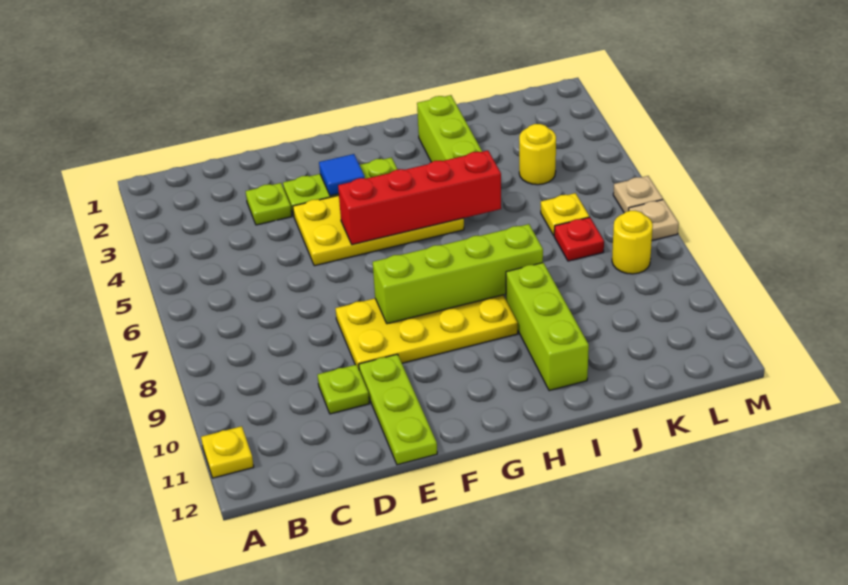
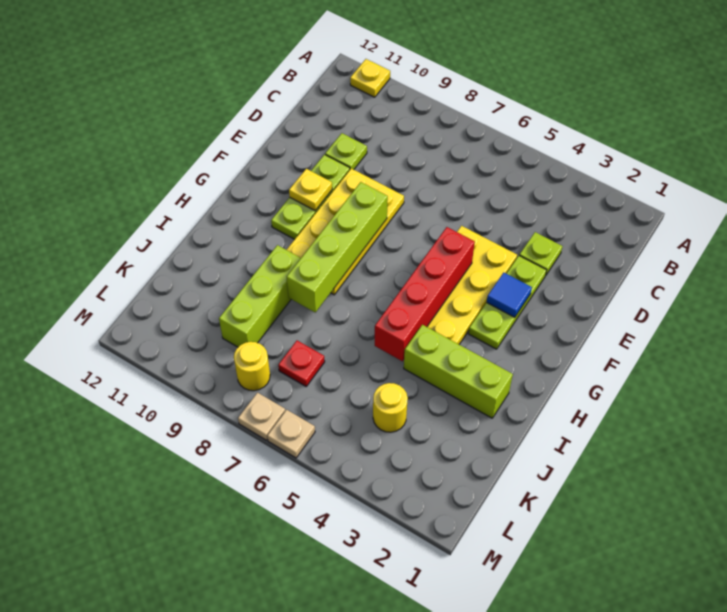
lime plate E10:E12 level 1 -> lime plate E10:G10 level 1
lime brick I9:I11 level 1 -> lime brick I9:K9 level 1
yellow plate K6 level 1 -> yellow plate F10 level 2

